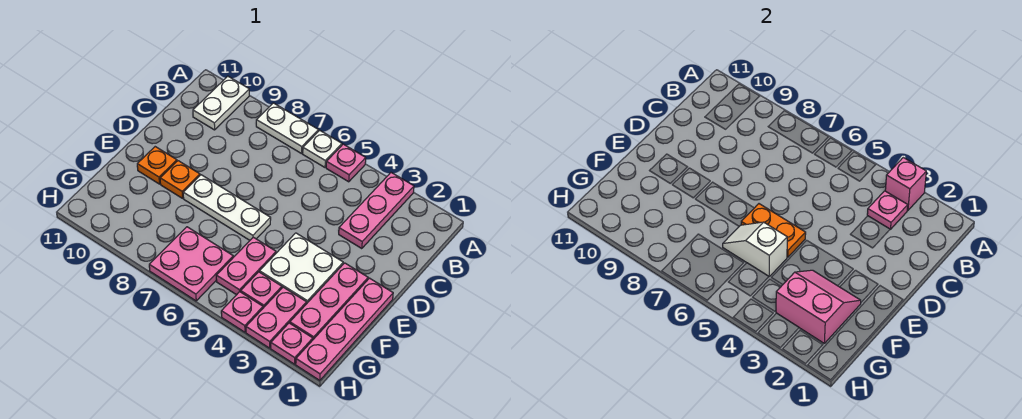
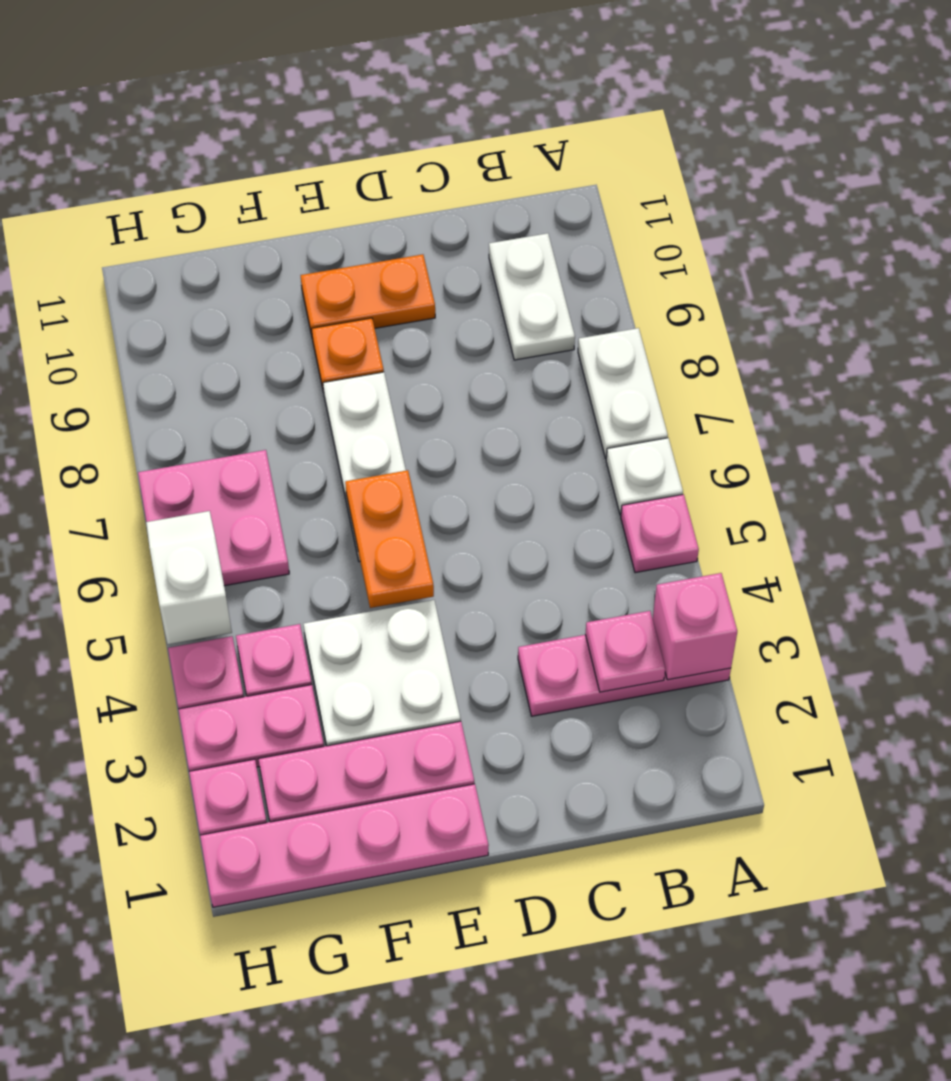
white plate A10:B10 level 1 -> white plate B9:B10 level 1
orange plate E10 level 1 -> orange plate D10:E10 level 1
pink slope F2:G3 level 2 top G -> none
pink plate F5:G5 level 1 -> none
white slope F5:F6 level 2 top 5 -> white slope H5:H6 level 2 top 5

